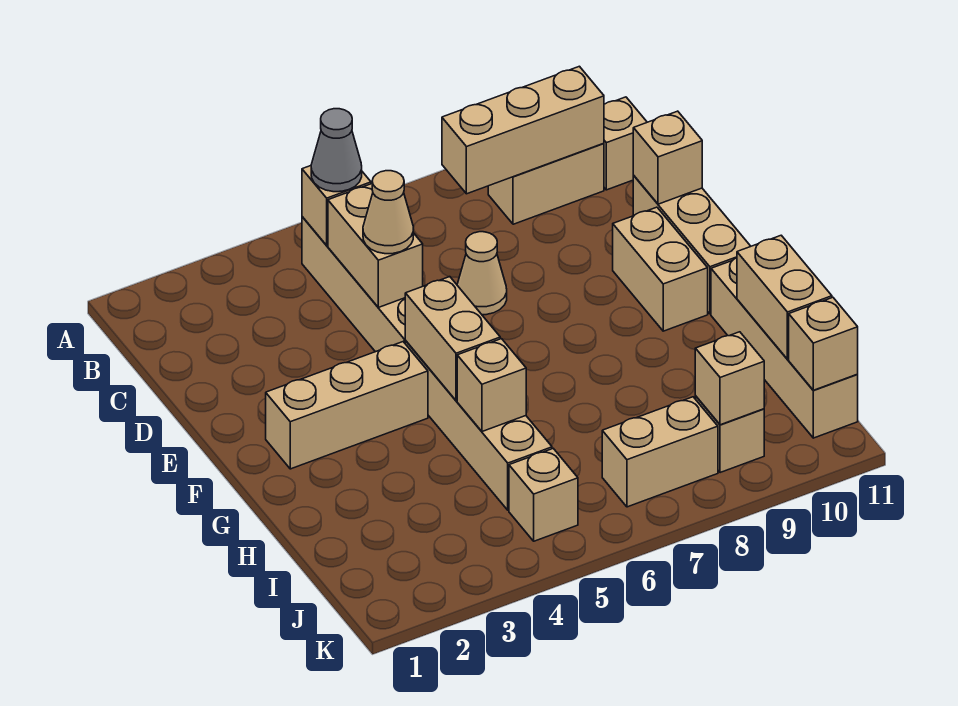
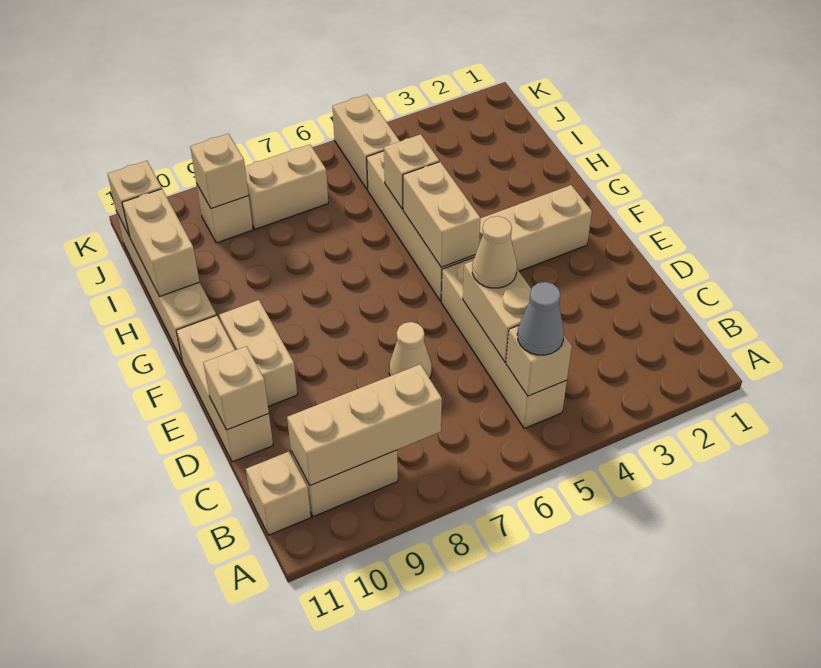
tan brick J5 level 1 -> tan brick J5:K5 level 1

